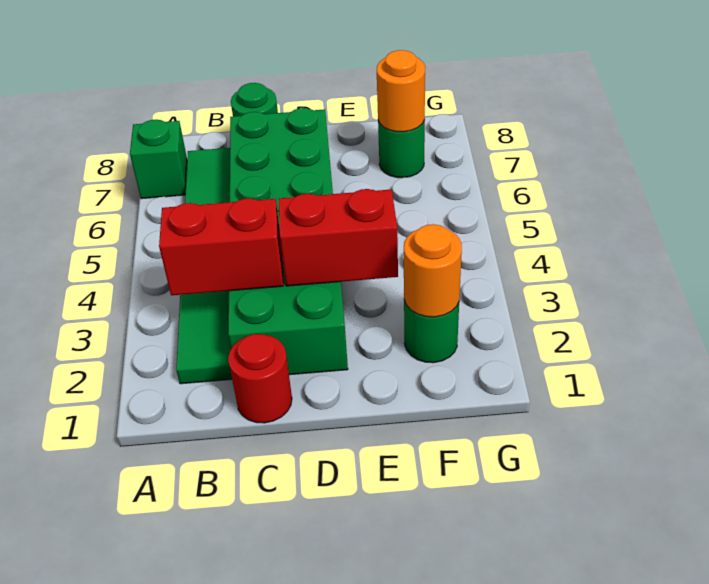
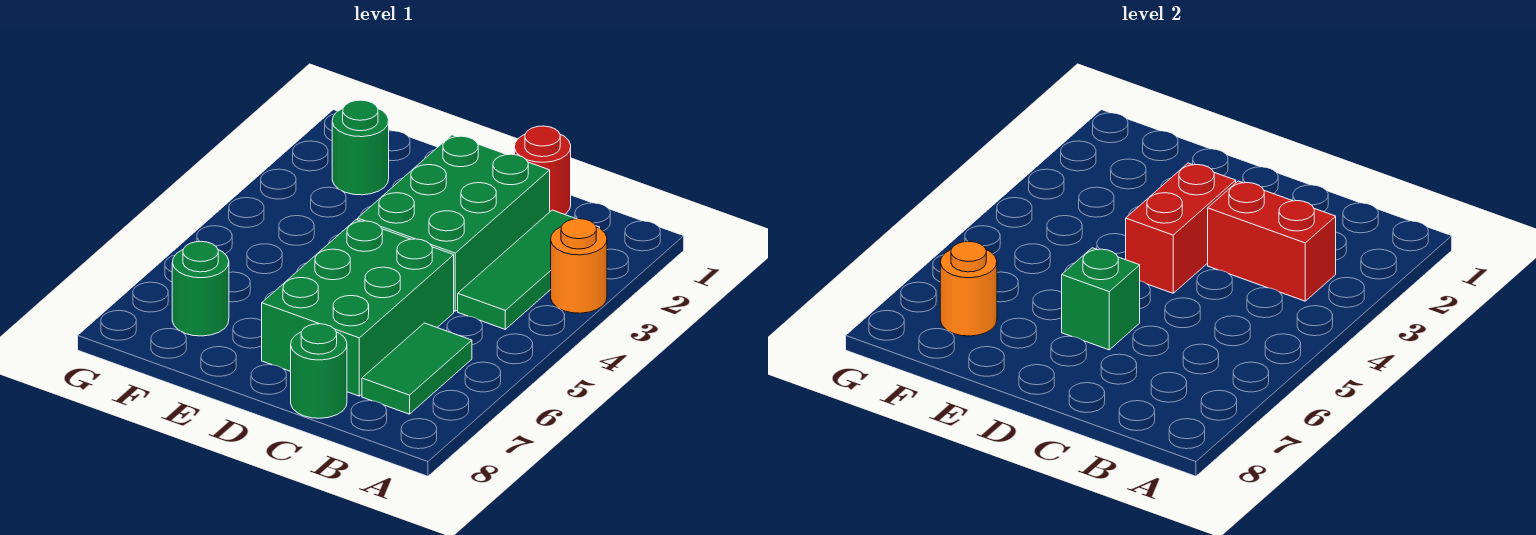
green brick A7 level 1 -> green brick D6 level 2
red brick D3:E3 level 2 -> red brick D3:D4 level 2
orange round brick F2 level 2 -> orange round brick A3 level 1

